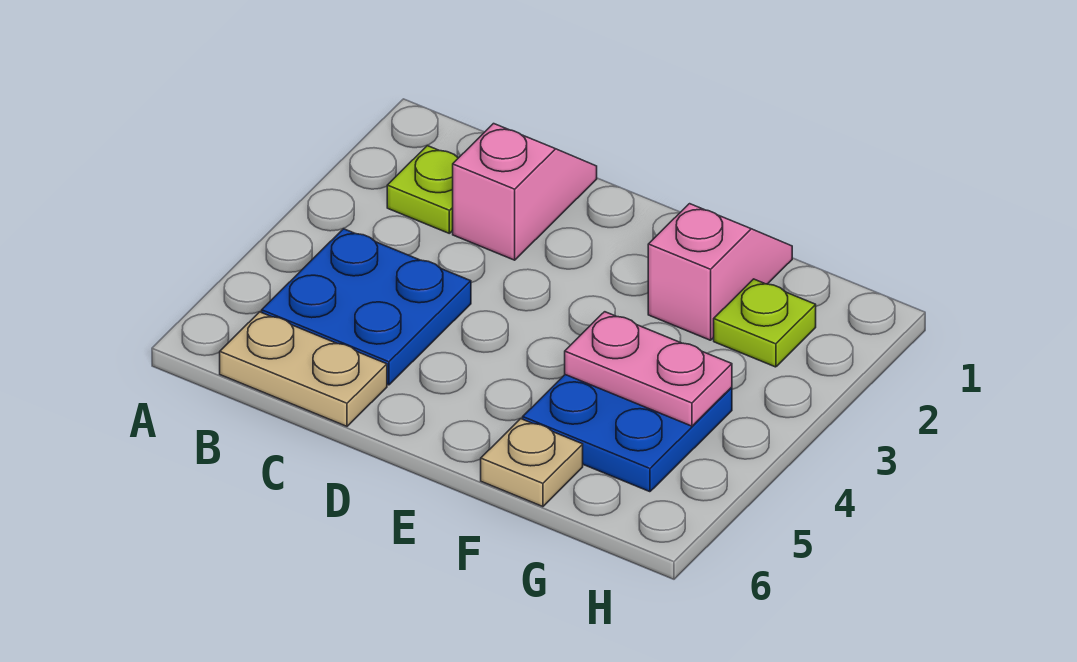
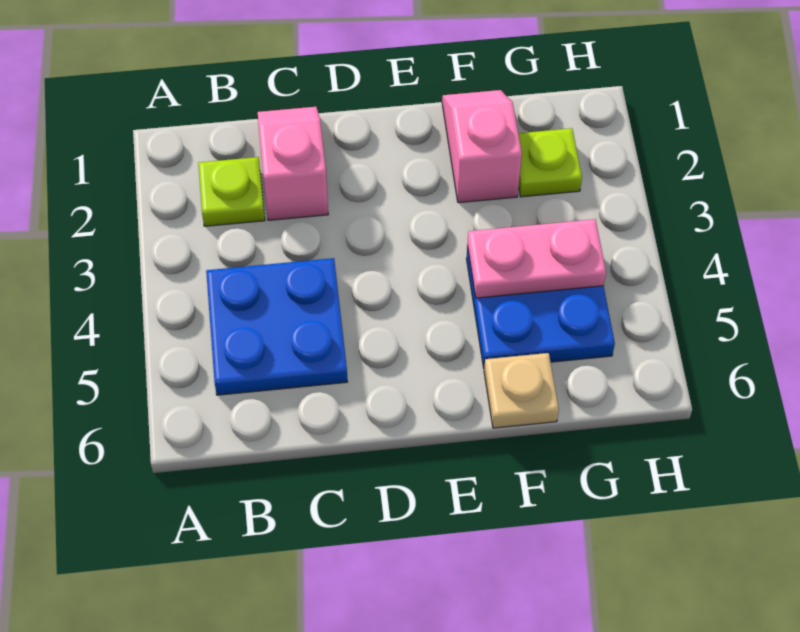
tan plate B6:C6 level 1 -> none

